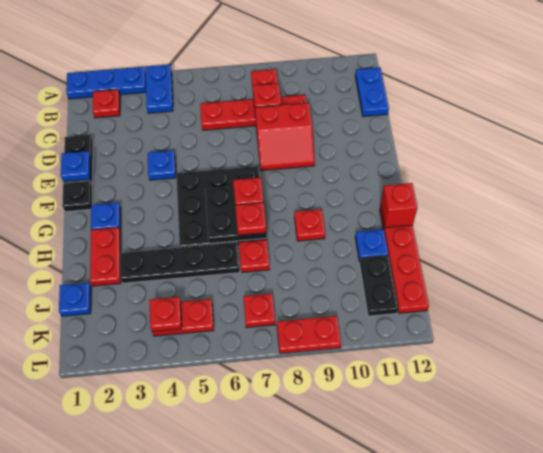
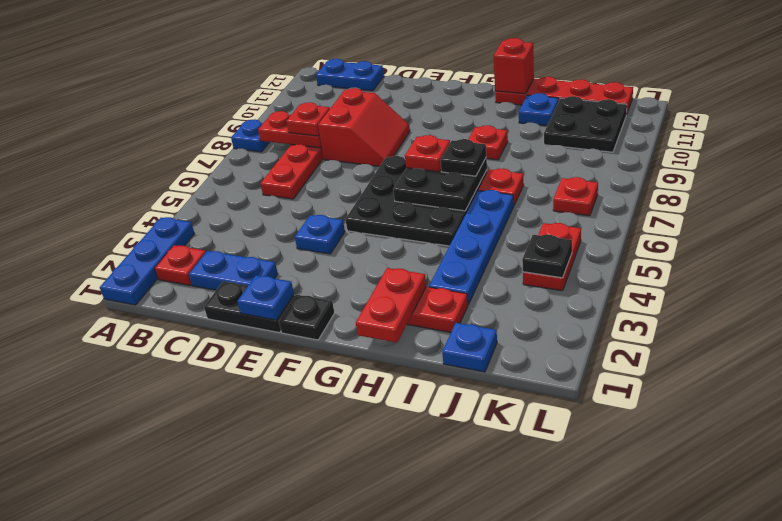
blue plate A4:B4 level 1 -> blue plate C2:D2 level 1
blue plate G2 level 1 -> blue plate A8 level 1
red plate H7 level 3 -> black plate H7 level 3
black plate I3:I6 level 1 -> blue plate I3:I6 level 1
black plate J11:K11 level 1 -> black plate J10:K11 level 1
red plate K4 level 2 -> black plate K4 level 2
red plate L8:L9 level 1 -> red plate H1:H2 level 2

